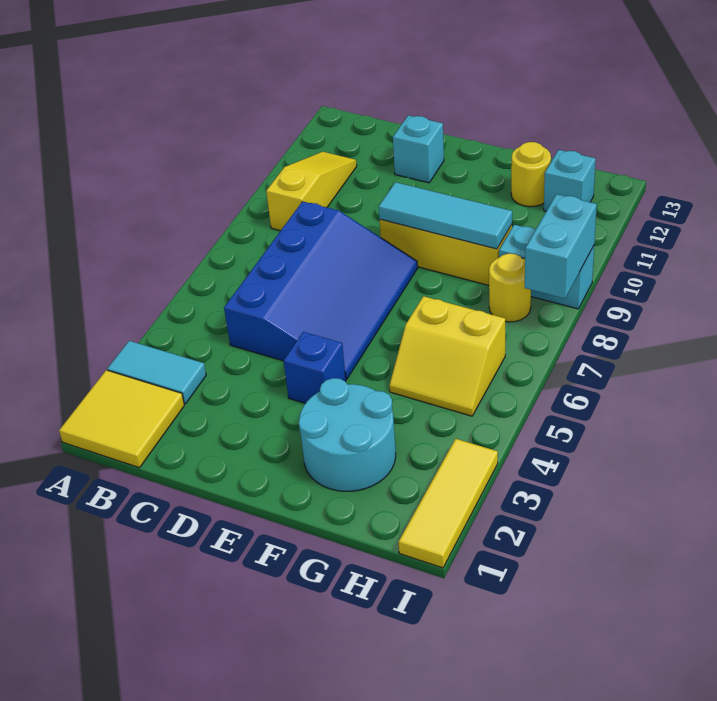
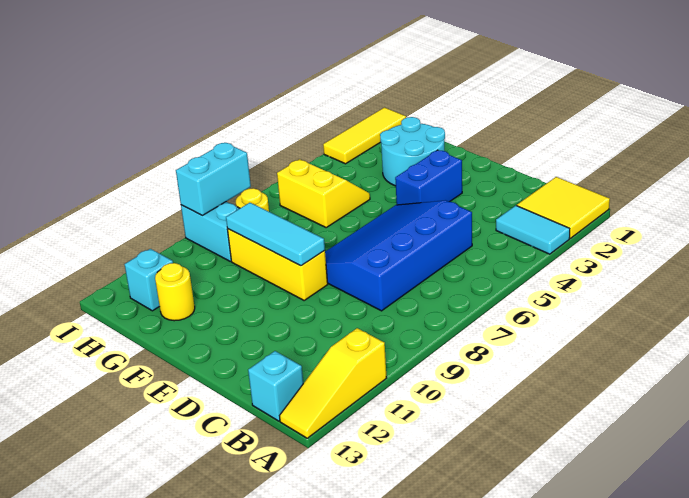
yellow slope B9:B11 level 1 top 9 -> yellow slope A11:A13 level 1 top 11
cyan brick D12 level 1 -> cyan brick B13 level 1
blue brick E4 level 1 -> blue brick E3:E4 level 1

